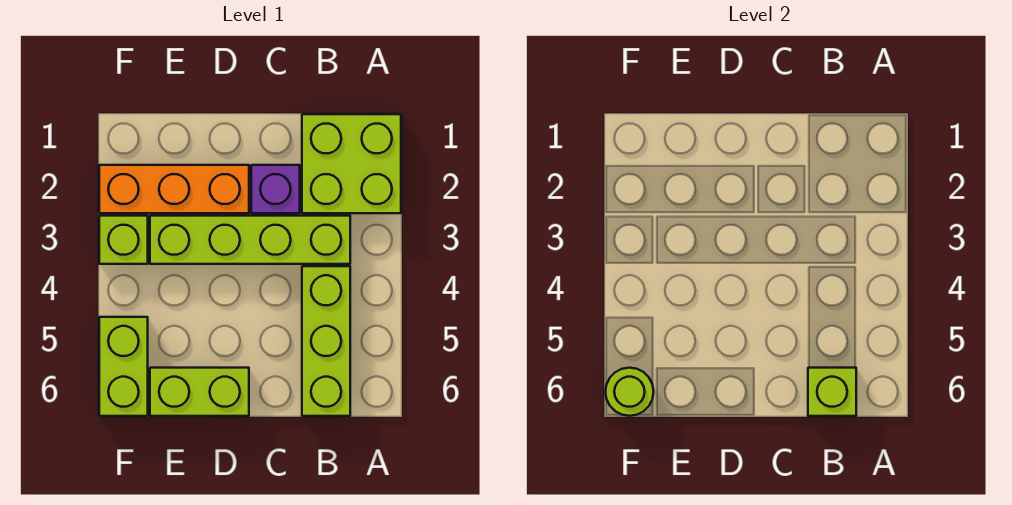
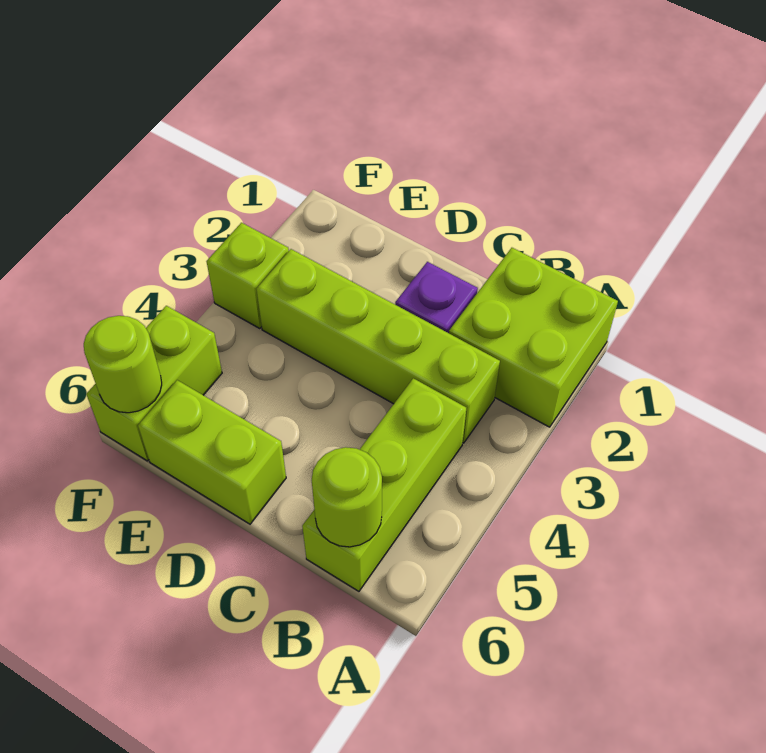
lime brick B6 level 2 -> lime round brick B6 level 2
orange brick D2:F2 level 1 -> none

